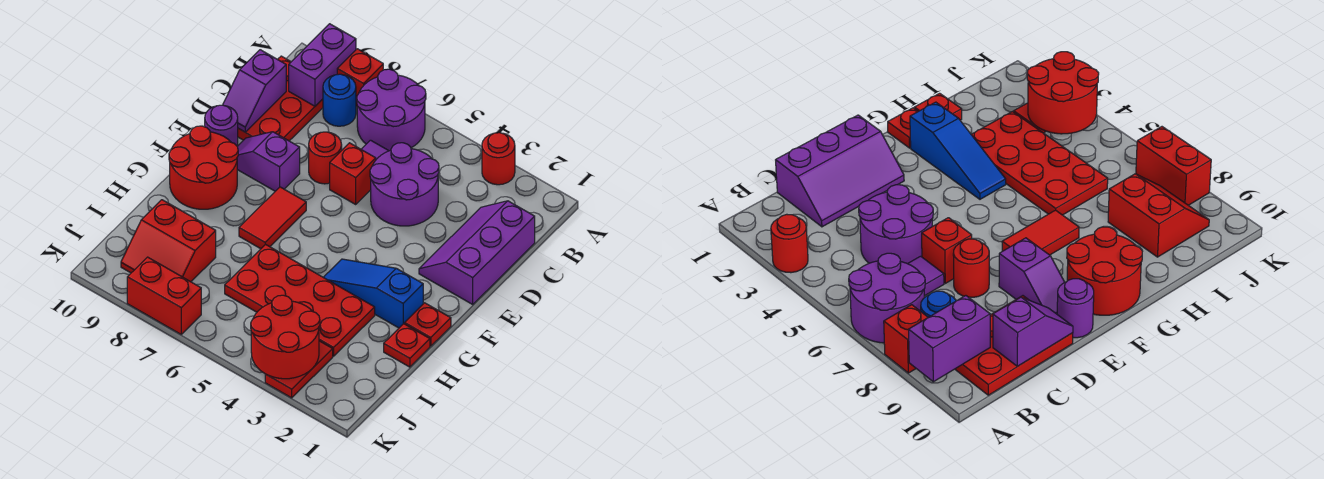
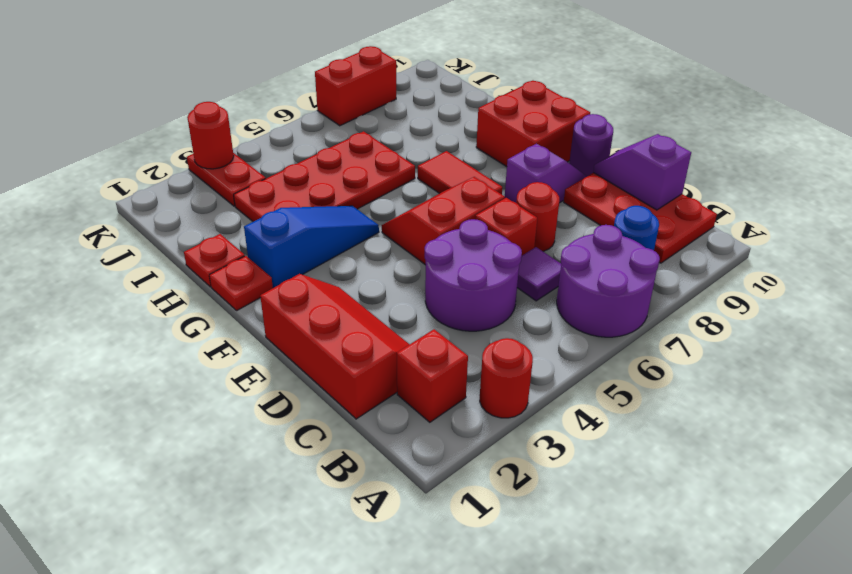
red brick A8 level 1 -> red brick B2 level 1
purple brick A9:B9 level 2 -> none
purple slope C1:E2 level 1 top 1 -> red slope C1:E2 level 1 top 1
red round brick F9:G10 level 1 -> red brick F9:G10 level 1
red slope I8:J9 level 1 top I -> red slope E5:F6 level 1 top E
red round brick J3:K4 level 2 -> red round brick K3 level 2

